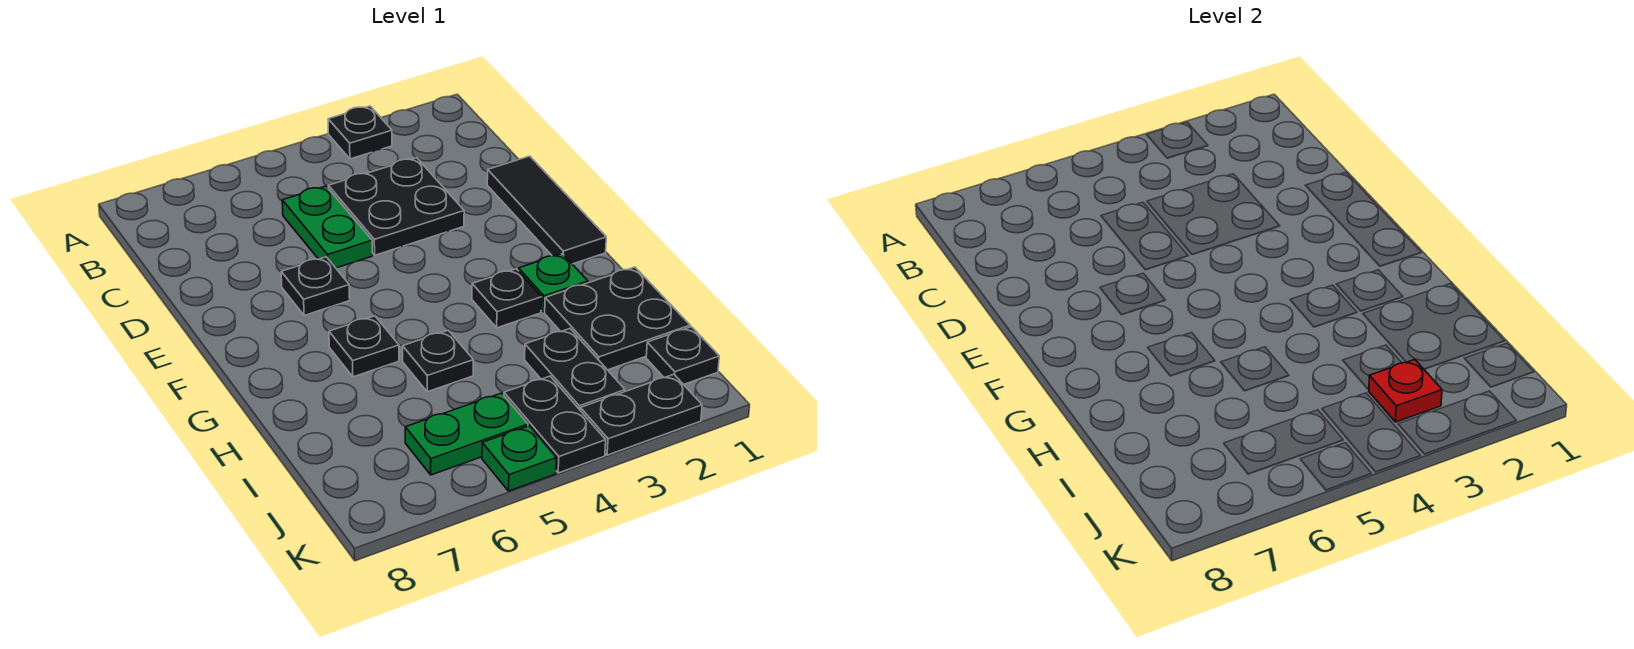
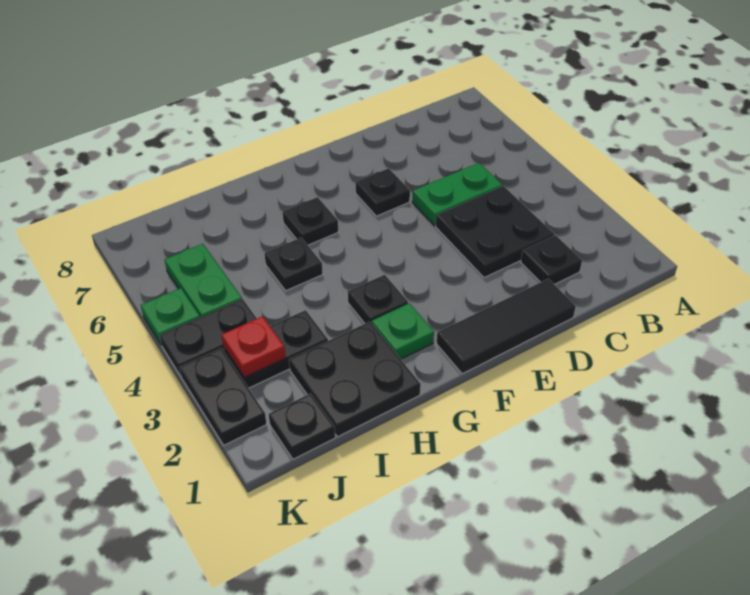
black plate A3 level 1 -> black plate C2 level 1

